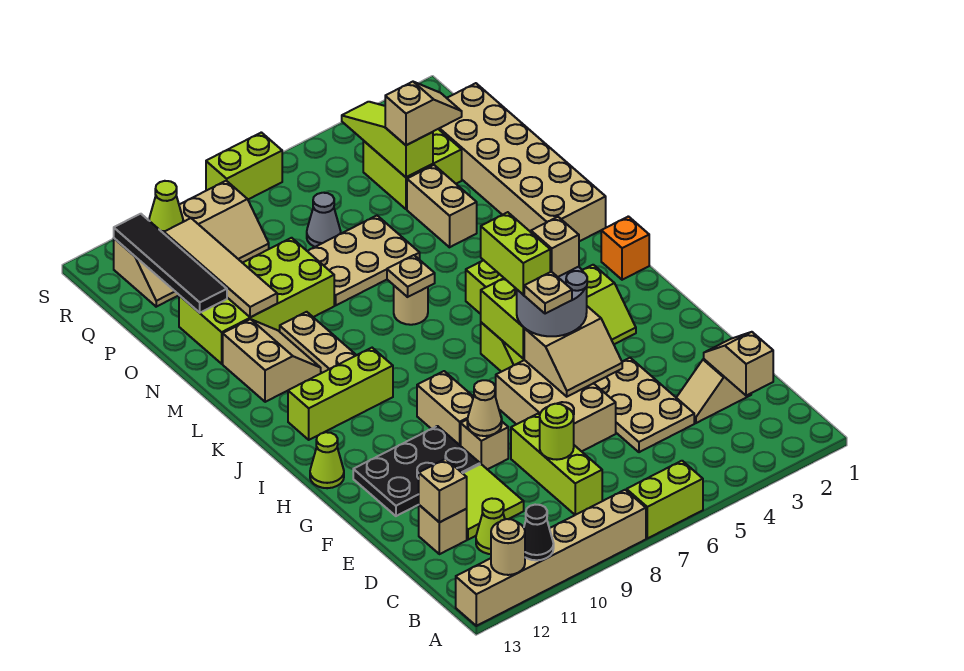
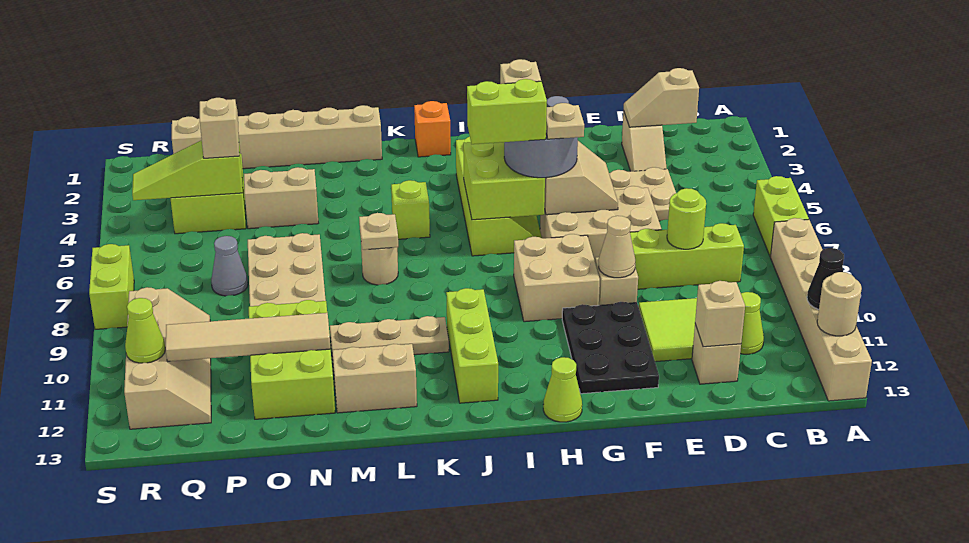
tan brick G9:H9 level 1 -> tan brick G8:H9 level 1
tan brick L1:Q2 level 1 -> tan brick L1:Q1 level 1
lime brick N9:O12 level 1 -> lime brick N10:O12 level 1
black tile O12:R12 level 2 -> none

